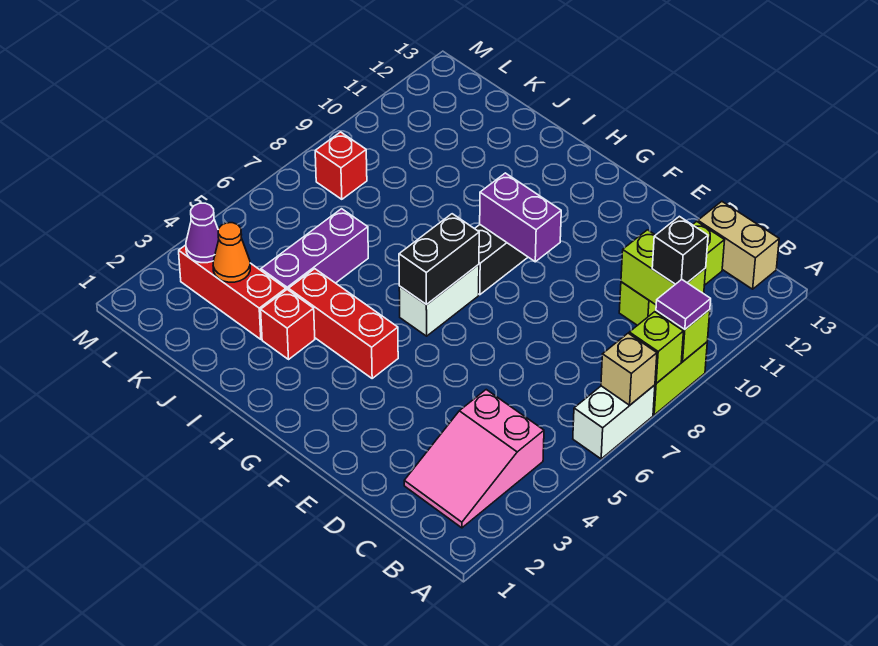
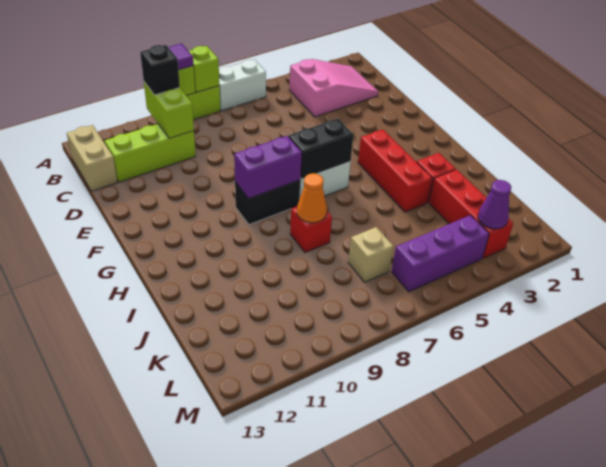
tan brick A7 level 2 -> tan brick K7 level 1
purple brick F9:G9 level 2 -> purple brick G8:G9 level 2
purple brick J4:J6 level 1 -> purple brick L4:L6 level 1
orange cone K3 level 2 -> orange cone I8 level 2
red brick L8 level 1 -> red brick I8 level 1

